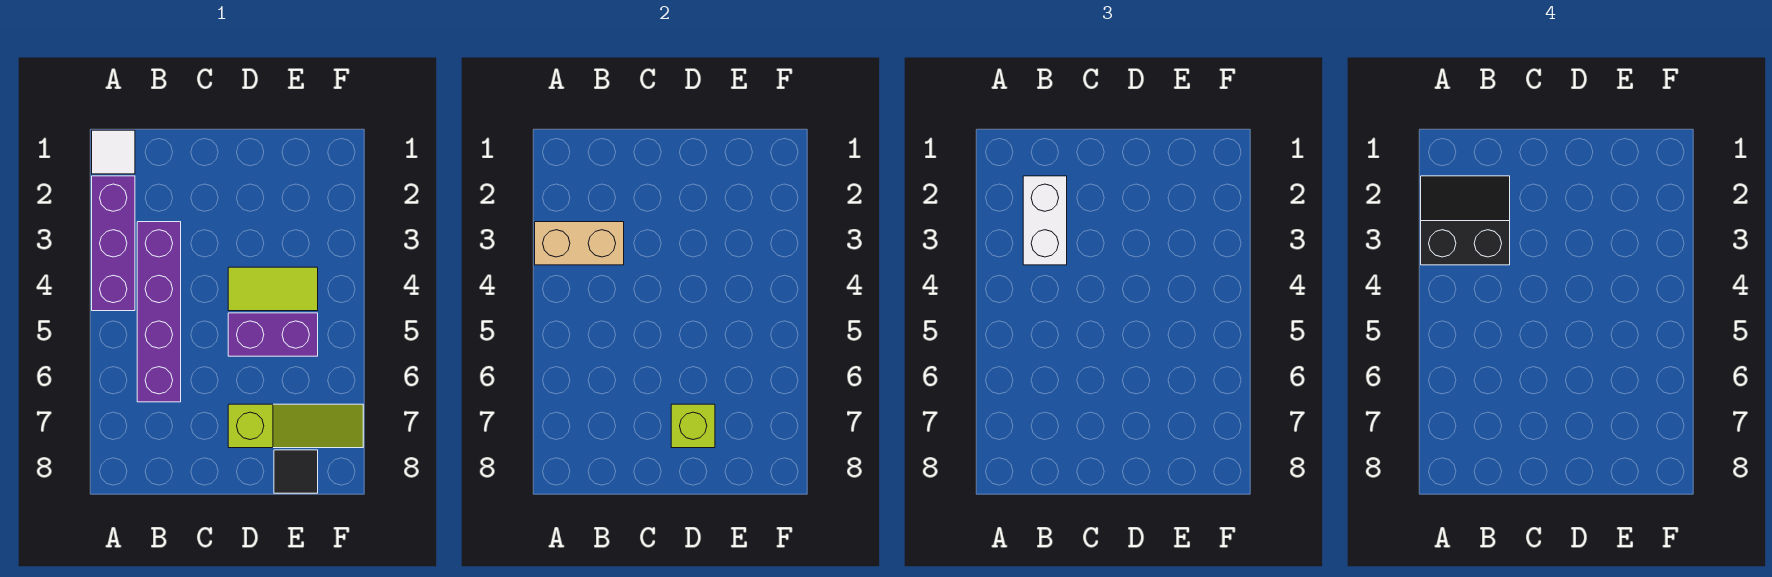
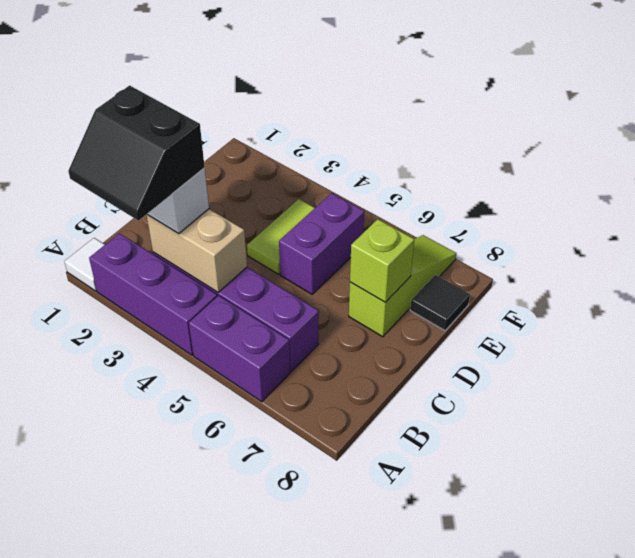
black slope A2:B3 level 4 top 3 -> black slope A2:B3 level 4 top B
tan brick A3:B3 level 2 -> tan brick B3:B4 level 2
none -> purple brick A5:A6 level 1

